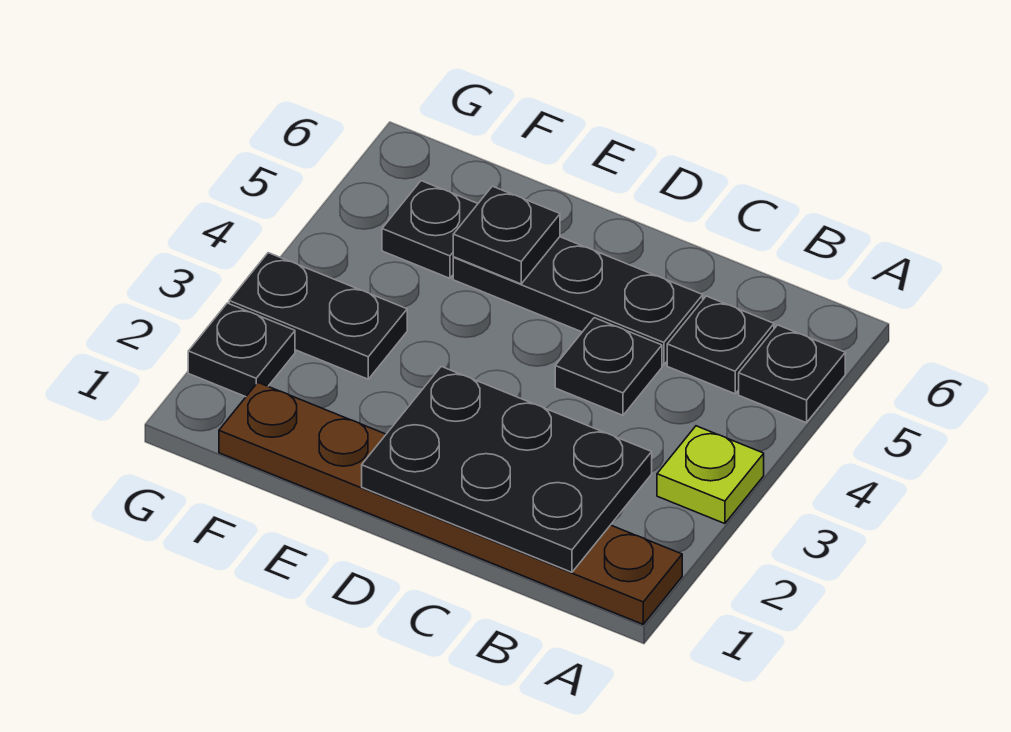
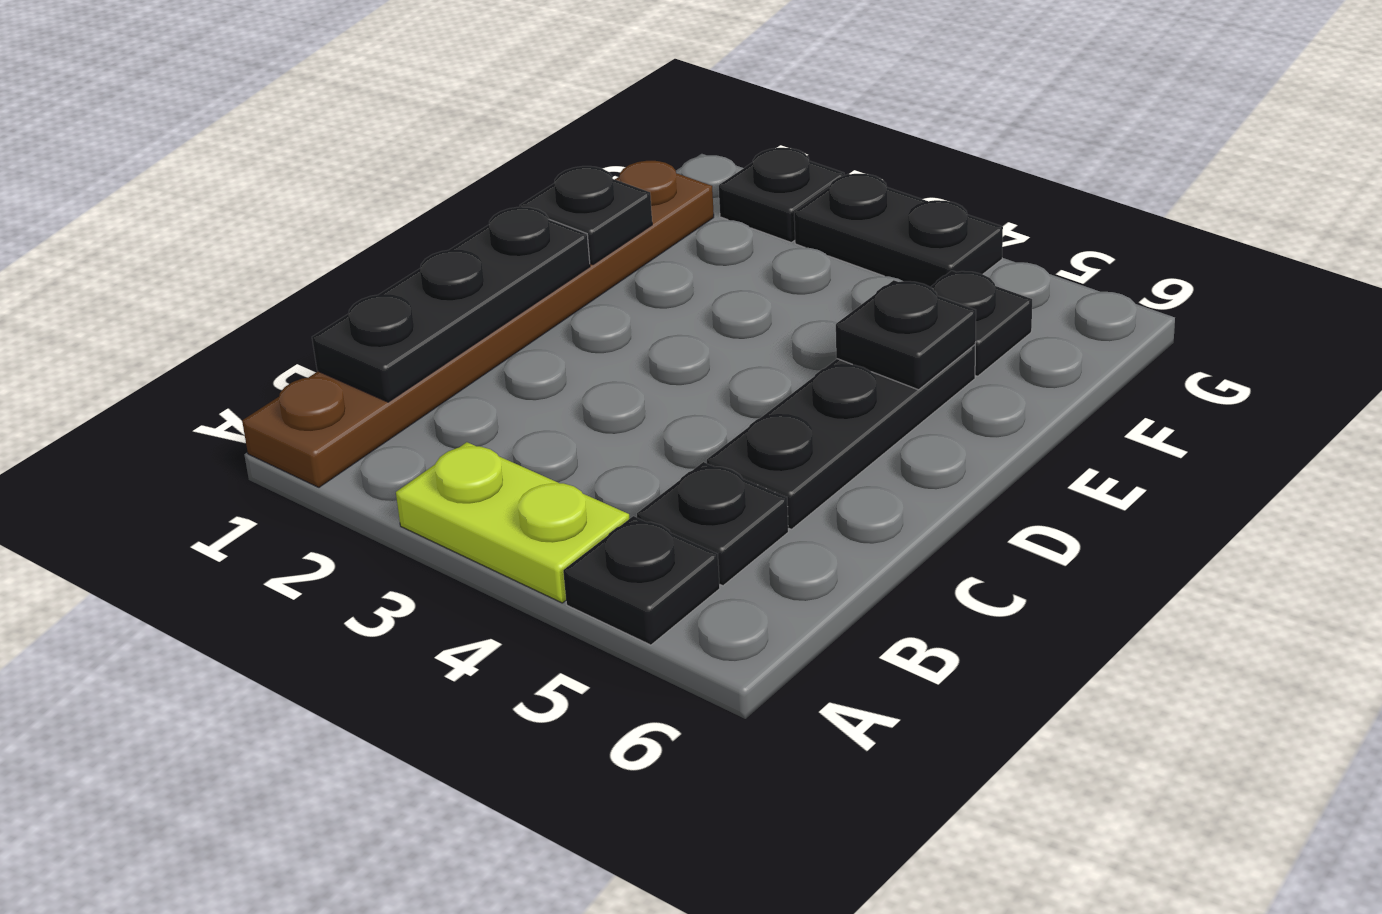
lime plate A3 level 1 -> lime plate A3:A4 level 1
black plate B1:D2 level 2 -> black plate B1:D1 level 2
black plate C4 level 1 -> black plate E1 level 2
black plate F3:G3 level 1 -> black plate G3:G4 level 1

